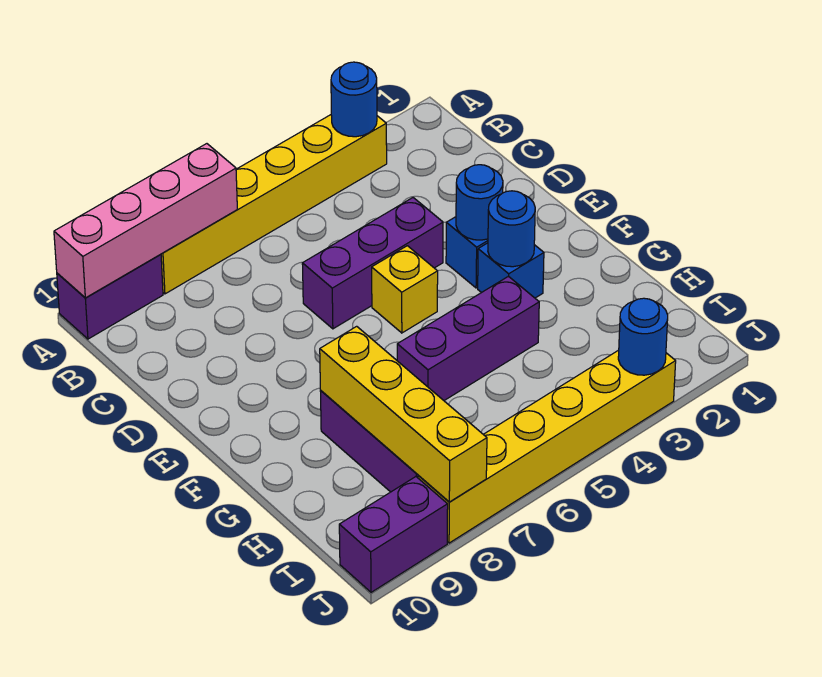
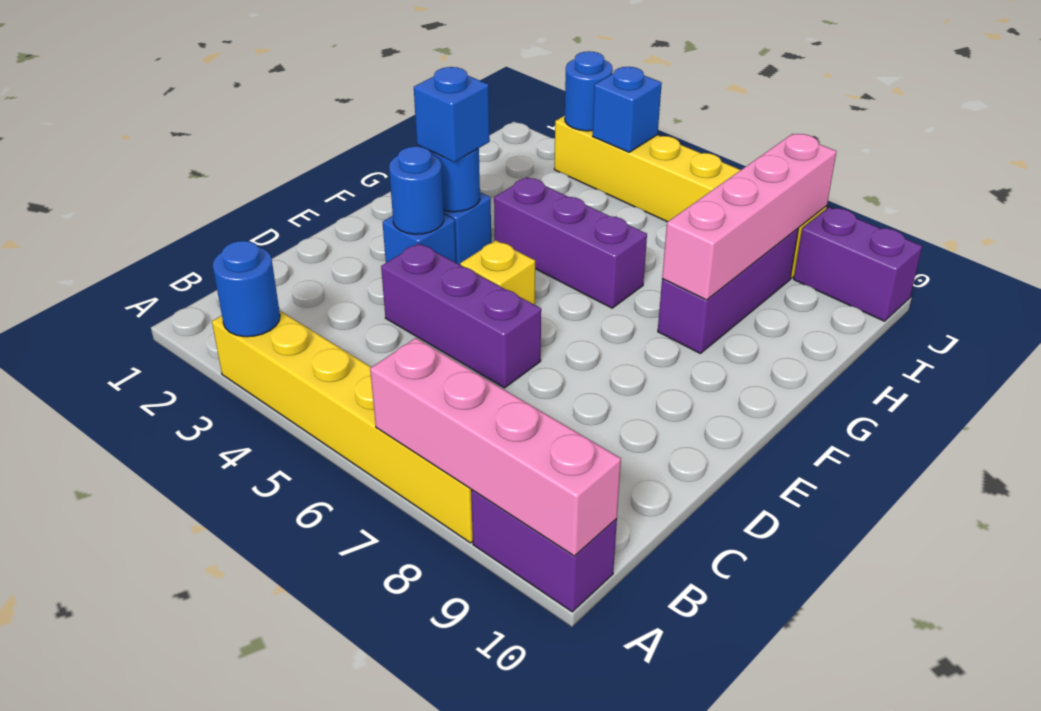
none -> blue brick F3 level 3
yellow brick G8:J8 level 2 -> pink brick G8:J8 level 2
none -> blue brick J4 level 2

